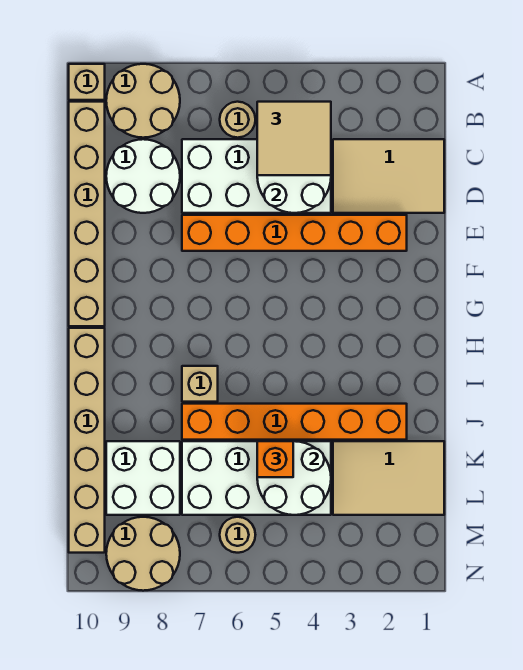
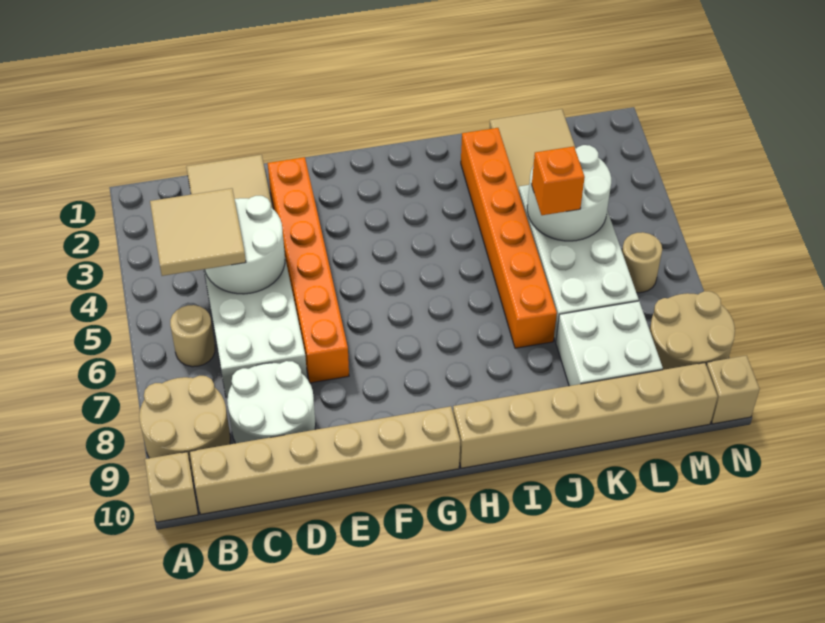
tan brick I7 level 1 -> tan brick N10 level 1

